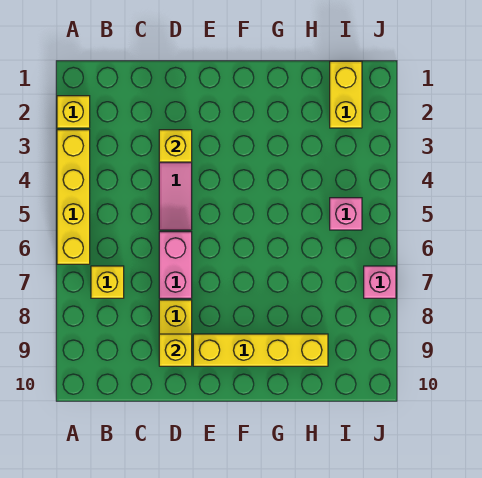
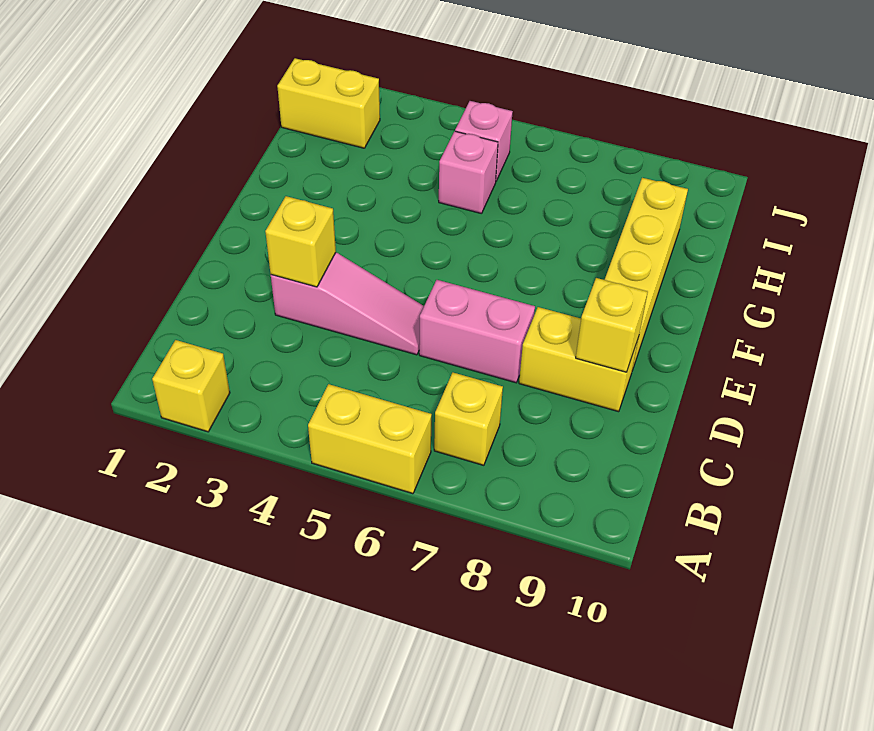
yellow brick A3:A6 level 1 -> yellow brick A5:A6 level 1
pink brick J7 level 1 -> pink brick H5 level 1

